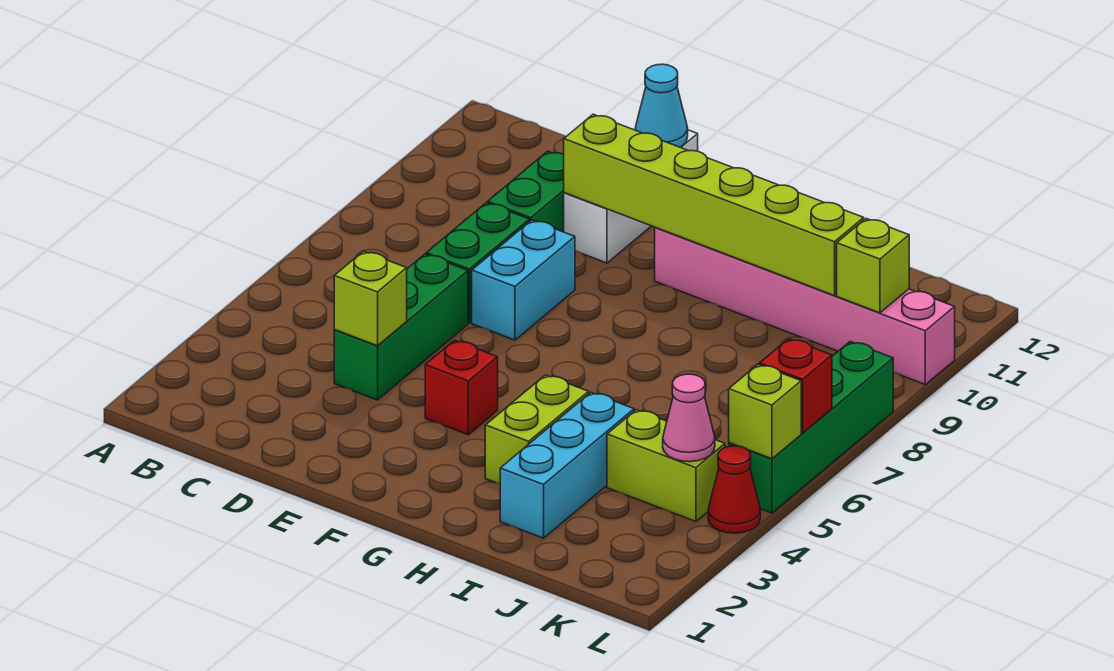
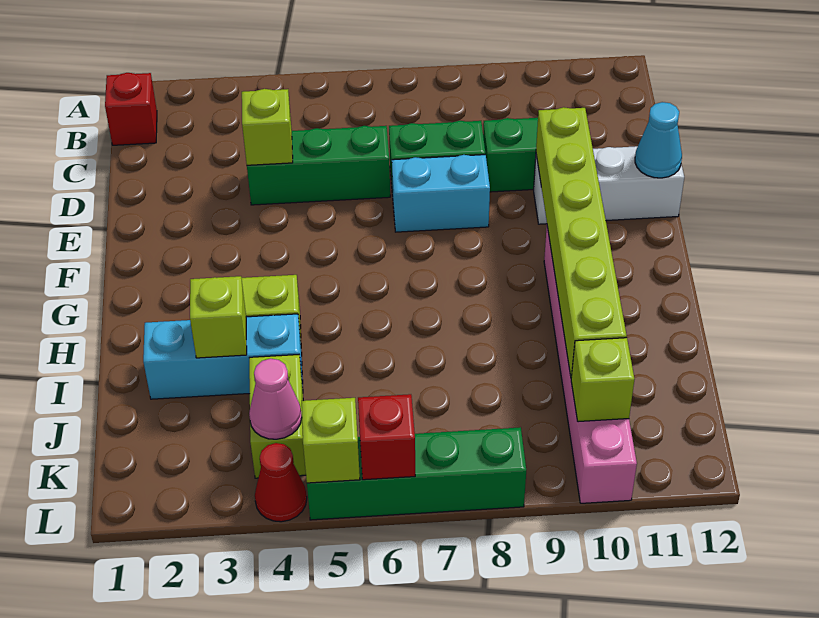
red brick F4 level 1 -> red brick B1 level 1
none -> lime brick I3 level 2

